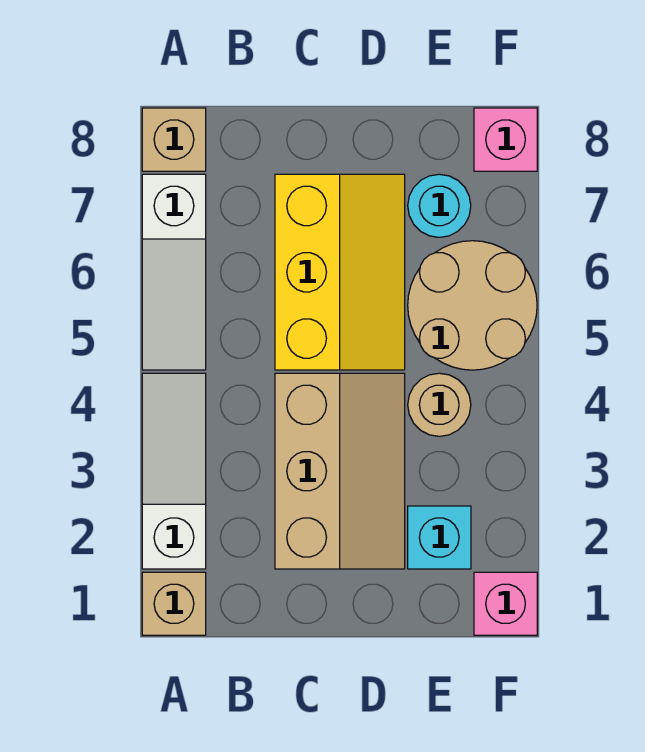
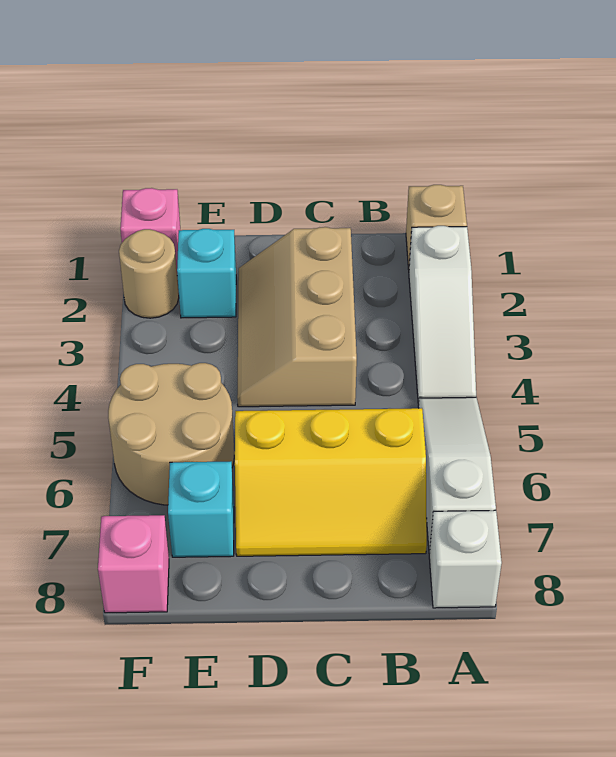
tan brick A8 level 1 -> white brick A8 level 1
yellow slope C5:D7 level 1 top C -> yellow slope B6:D7 level 1 top 6
tan round brick E4 level 1 -> tan round brick F2 level 1
cyan round brick E7 level 1 -> cyan brick E7 level 1

